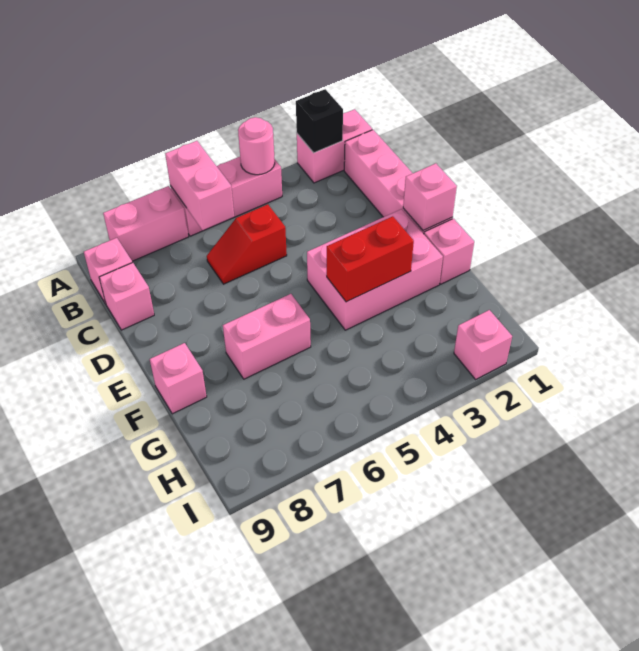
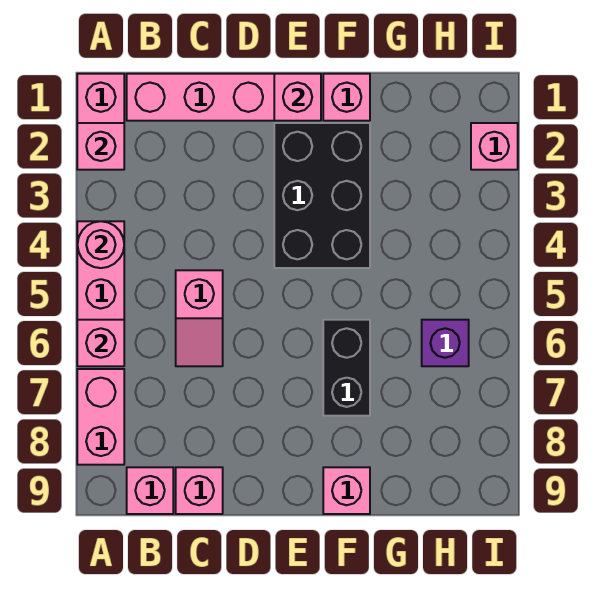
black brick A2 level 2 -> pink brick A2 level 2
pink brick A6:B6 level 2 -> pink brick A6 level 2
red slope C5:C6 level 1 top 5 -> pink slope C5:C6 level 1 top 5
pink brick E2:F4 level 1 -> black brick E2:F4 level 1
red brick F3:F4 level 2 -> none
pink brick F6:F7 level 1 -> black brick F6:F7 level 1
none -> purple brick H6 level 1

